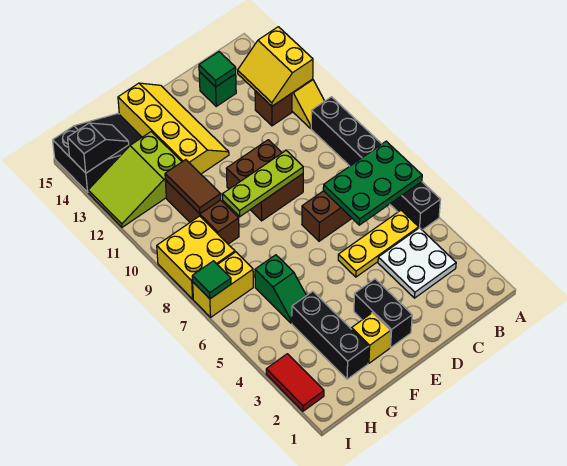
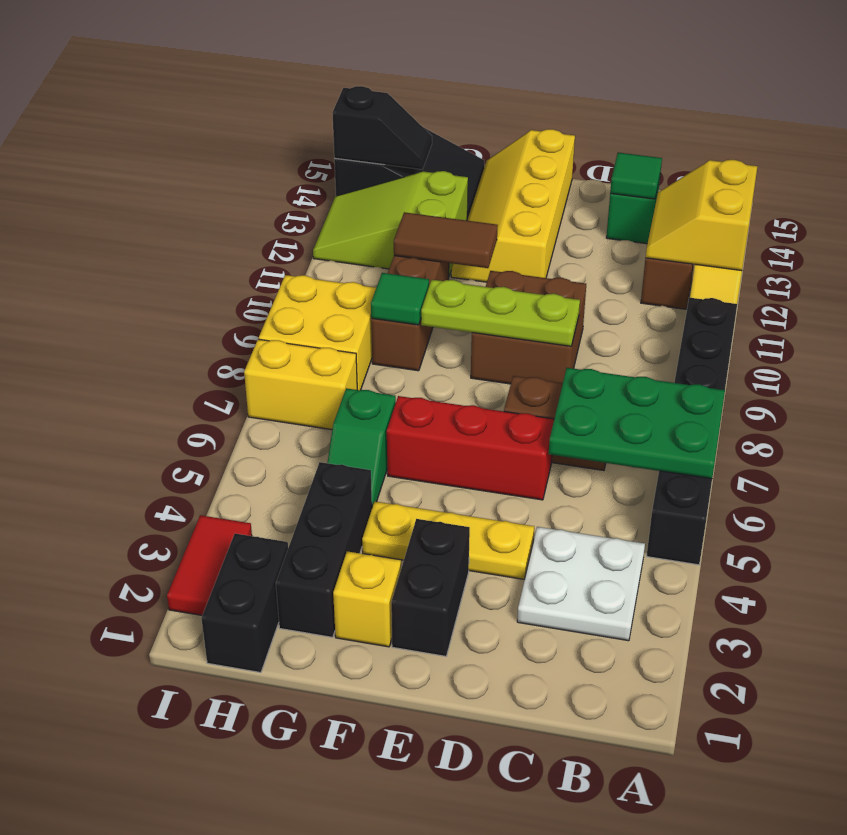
yellow plate B5:D5 level 1 -> yellow plate D4:F4 level 1
none -> red brick D6:F6 level 1
yellow slope E12:F15 level 1 top F -> yellow slope E12:F15 level 1 top E
brown tile G10:G11 level 2 -> brown tile F11:G11 level 2
none -> black brick H1:H2 level 1
green tile I7 level 2 -> green tile G9 level 2

